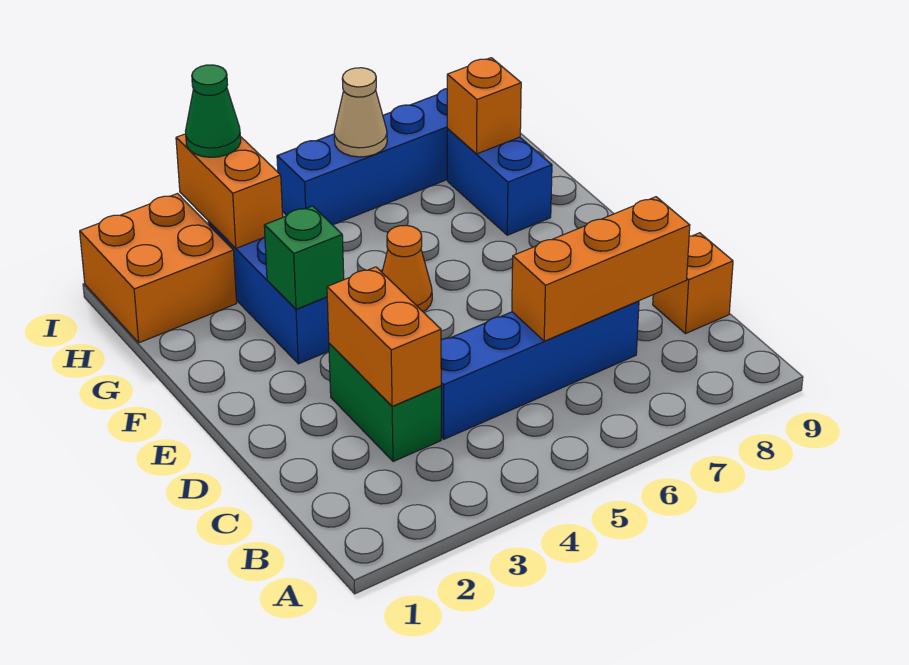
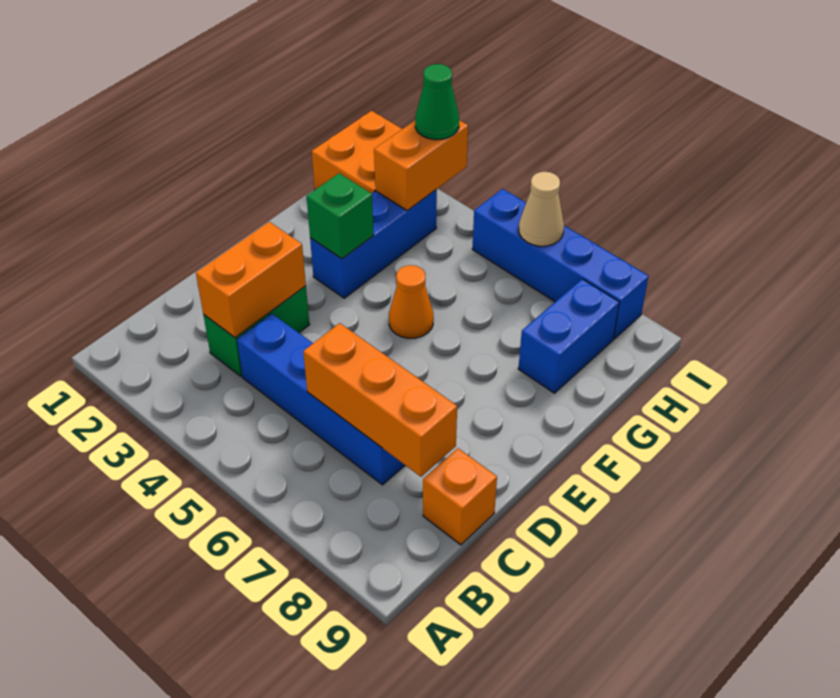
orange brick H8 level 2 -> none

